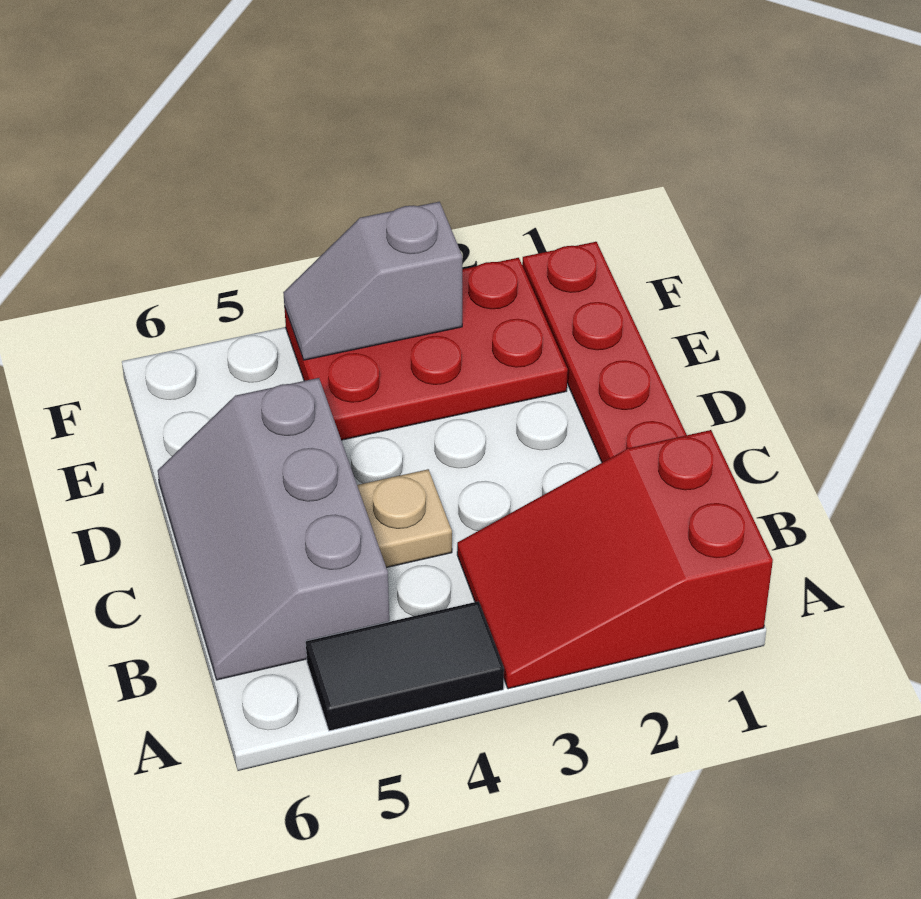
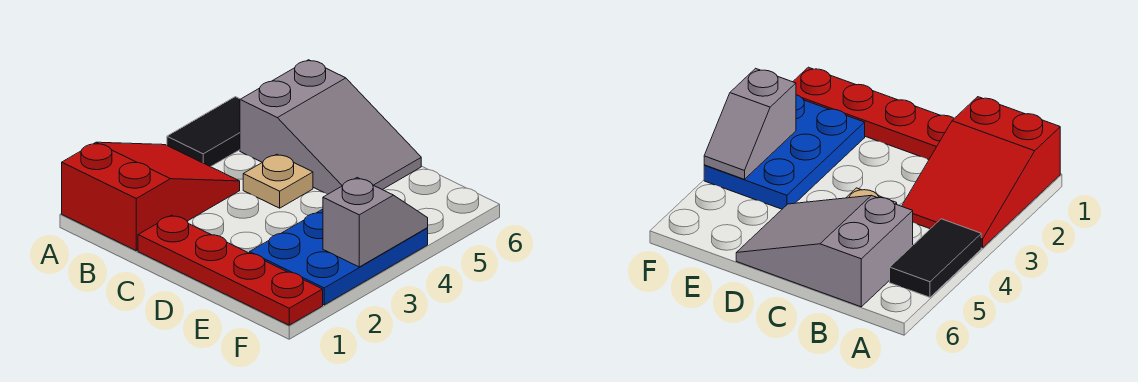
grey slope B5:D6 level 1 top 5 -> grey slope B5:D6 level 1 top B
red plate E2:F4 level 1 -> blue plate E2:F4 level 1

